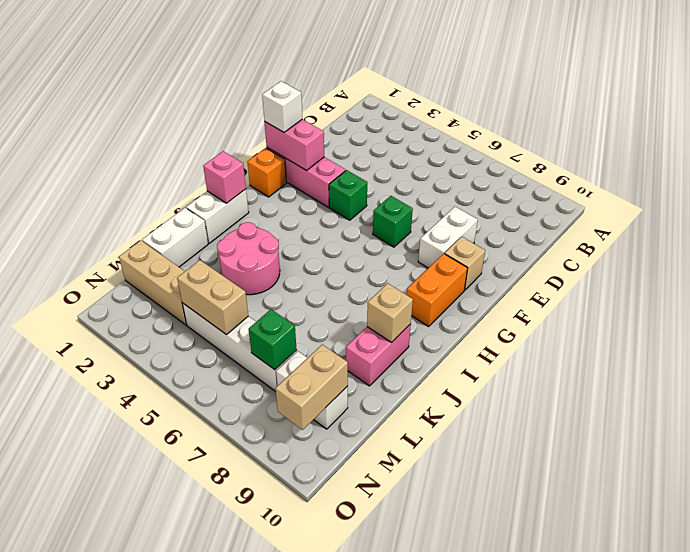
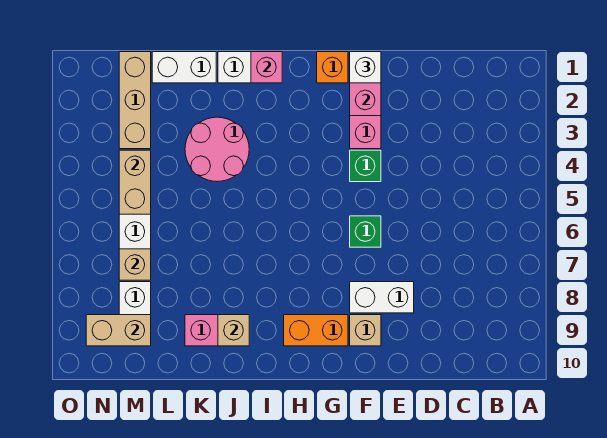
green brick M7 level 2 -> tan brick M7 level 2

